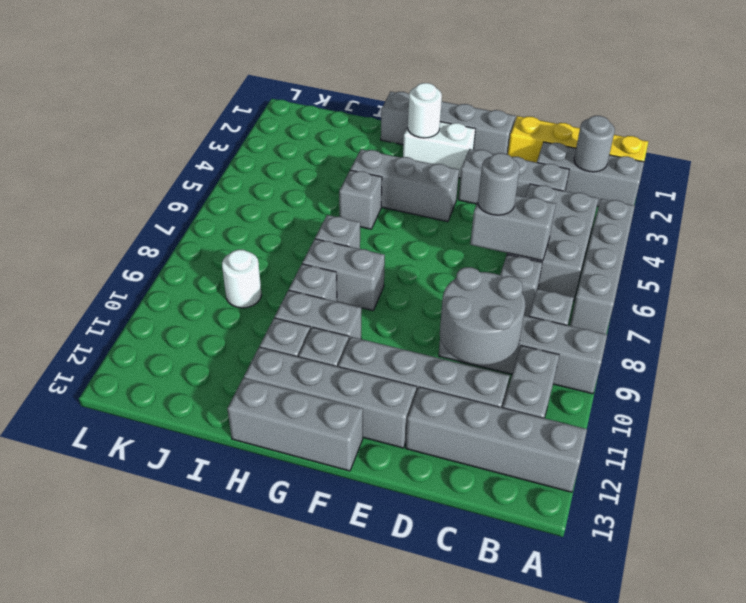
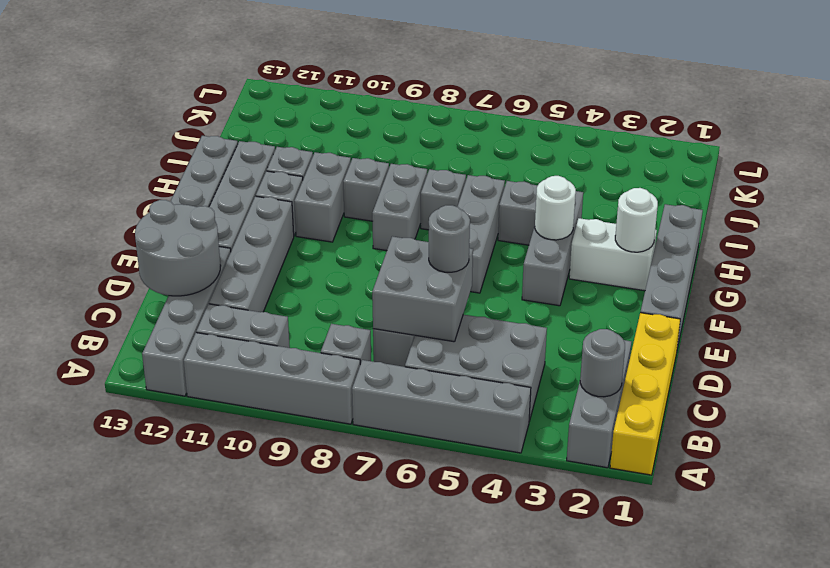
grey brick A9:D9 level 1 -> grey brick A8:A11 level 1
grey brick C3:E3 level 1 -> grey brick F6:H6 level 1
grey brick C6:D6 level 2 -> grey brick C6:D7 level 2
grey round brick C9:D10 level 2 -> grey round brick C12:D13 level 2
white brick F2:G2 level 1 -> white brick G2:G3 level 1
white round brick J9 level 1 -> white round brick G4 level 2

